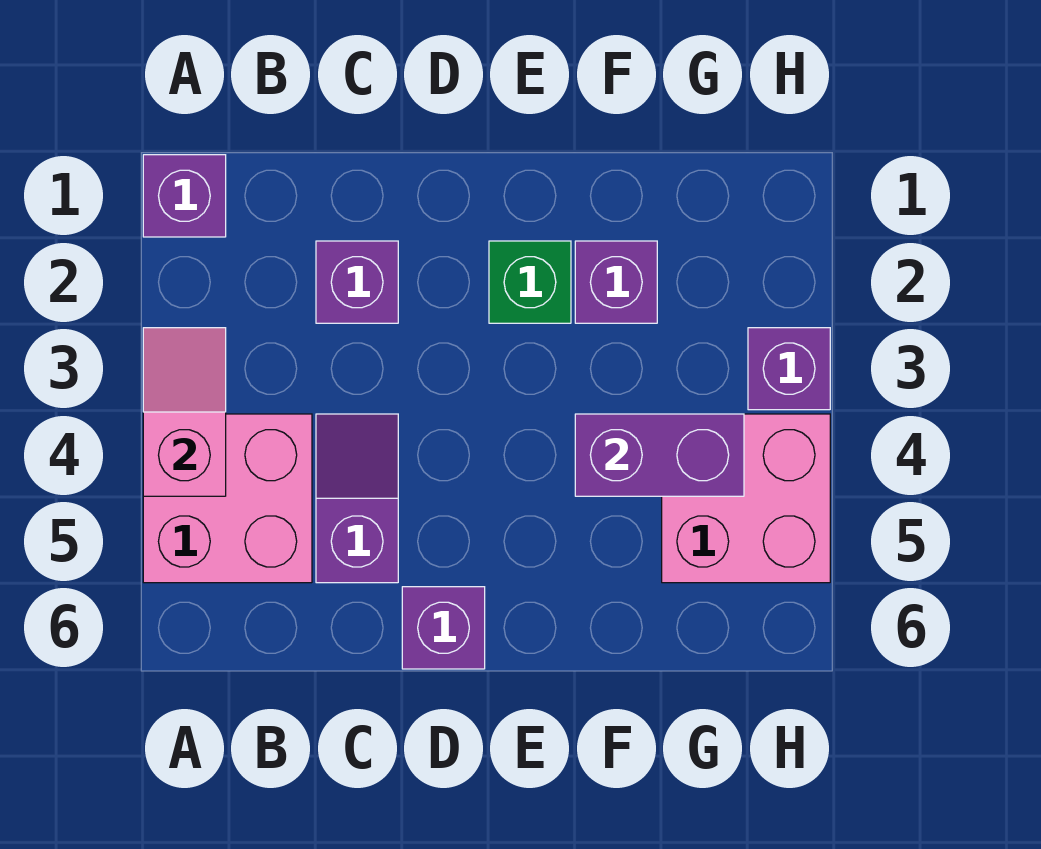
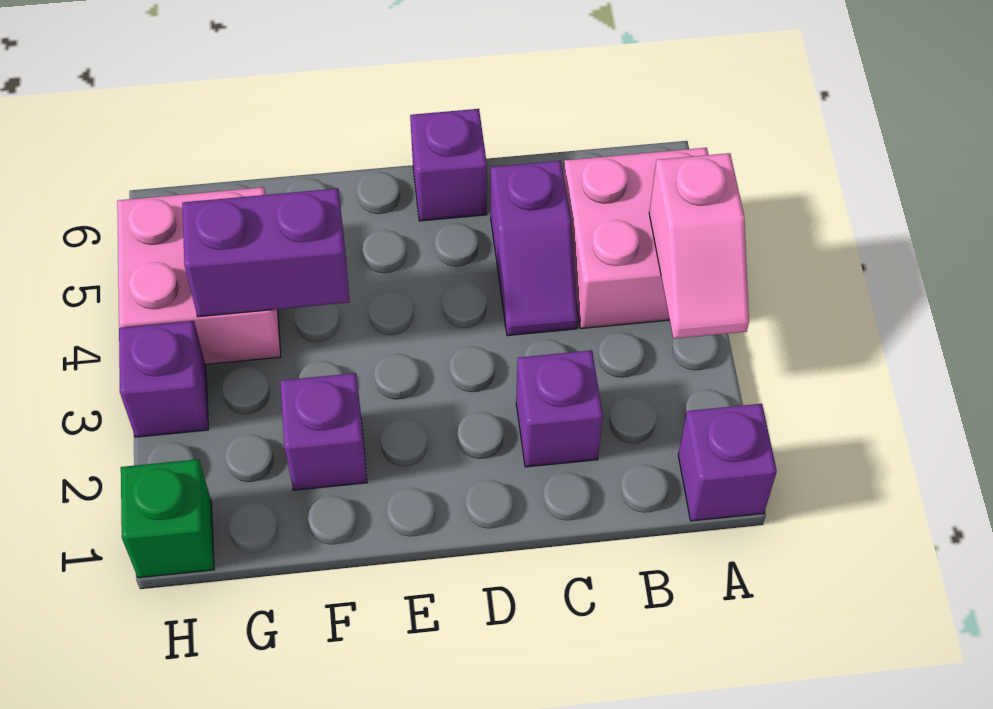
green brick E2 level 1 -> green brick H1 level 1

